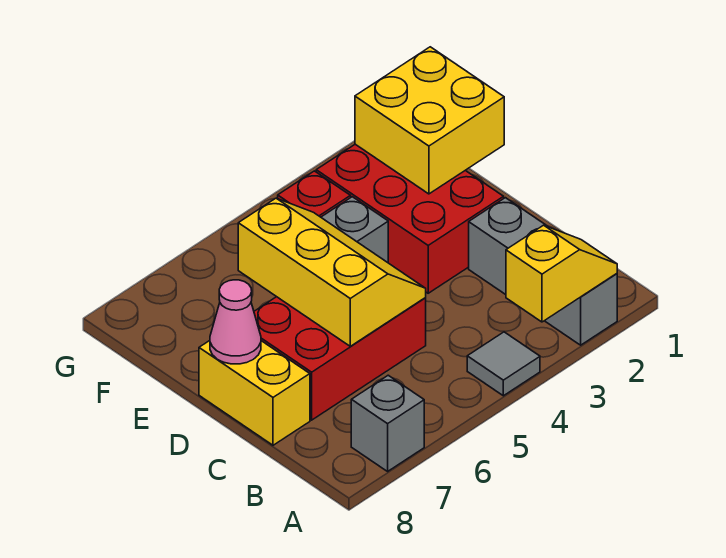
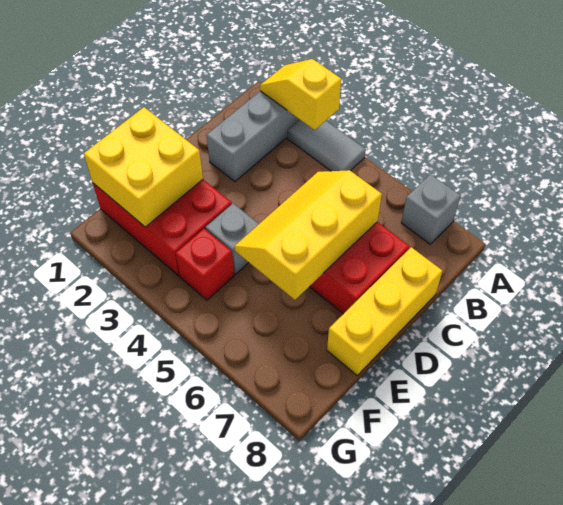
grey tile A4 level 1 -> grey tile A3:A4 level 1
yellow brick C8:D8 level 1 -> yellow brick C8:E8 level 1
red brick D2:F3 level 1 -> red brick E1:F3 level 1
pink cone D8 level 2 -> none

